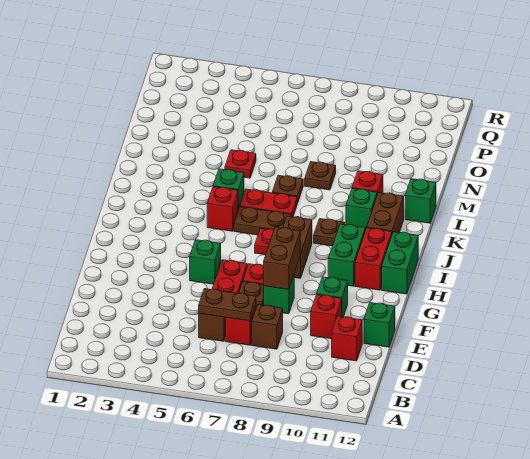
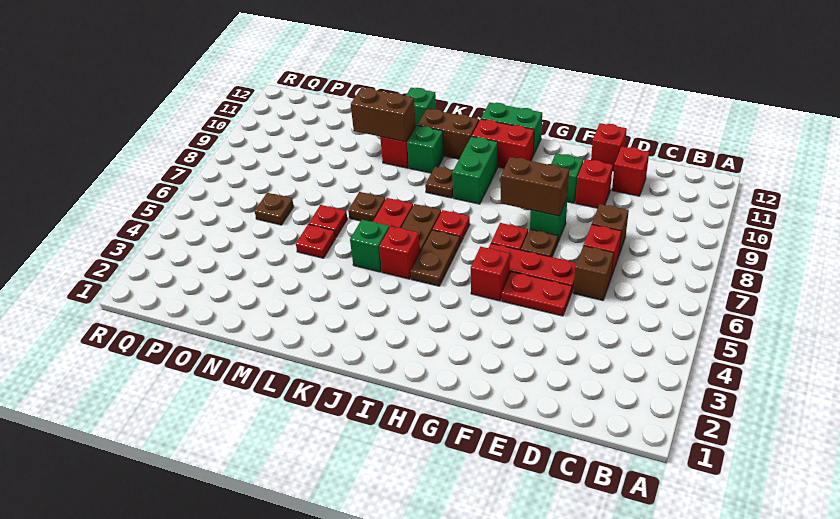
brown plate D6:D7 level 2 -> brown plate I5:I6 level 1
none -> red plate E5:F5 level 1
green brick E12 level 1 -> red brick E12 level 1
green brick G5 level 1 -> red brick G5 level 1
brown brick H8:I8 level 1 -> brown brick L10:M10 level 2
green brick H10:I10 level 1 -> green brick I9:I10 level 1
none -> red plate M6 level 1
brown plate M8 level 1 -> brown plate O6 level 1

